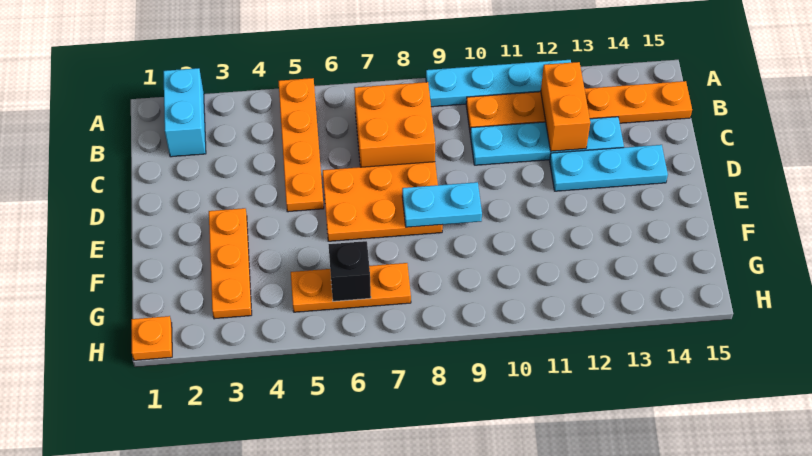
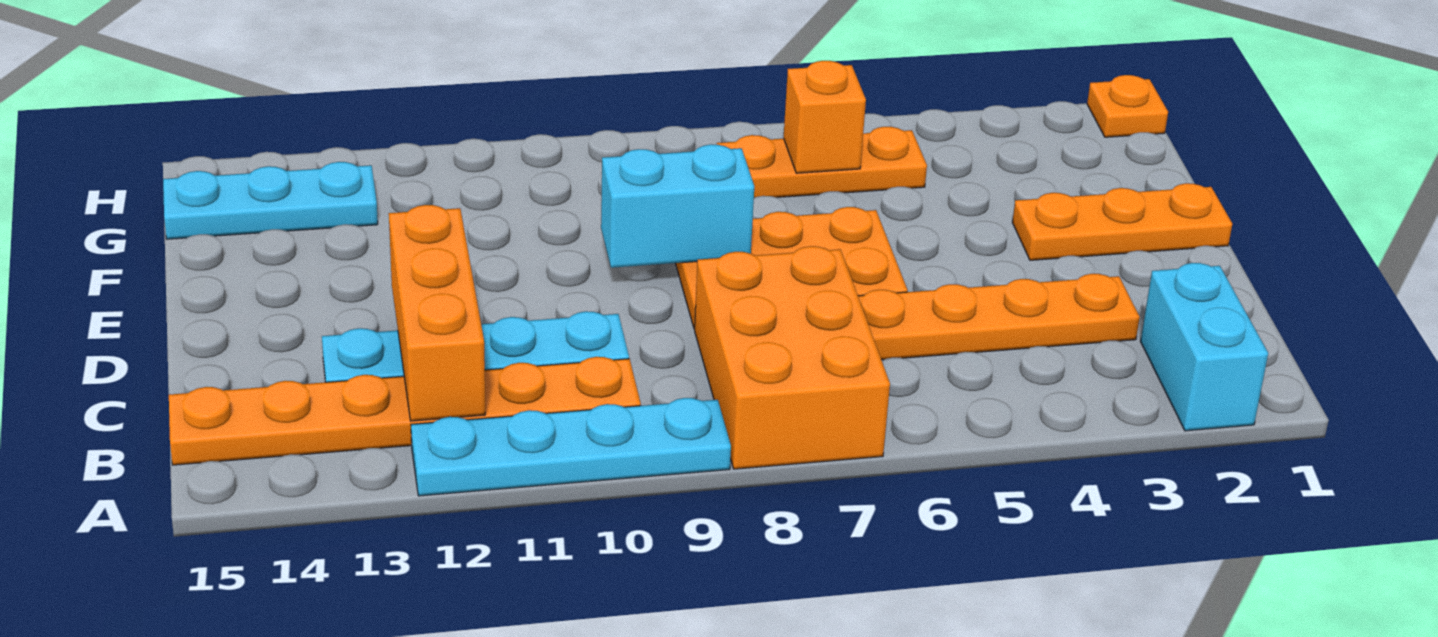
orange plate A5:D5 level 1 -> orange plate C3:C6 level 1
orange brick B7:C8 level 1 -> orange brick A7:C8 level 1
orange brick B12:C12 level 2 -> orange brick B12:D12 level 2
cyan plate D12:D14 level 1 -> cyan plate G13:G15 level 1
orange plate E3:G3 level 1 -> orange plate E1:E3 level 1
cyan plate E8:E9 level 2 -> cyan brick E8:E9 level 2
black brick G6 level 2 -> orange brick G6 level 2

